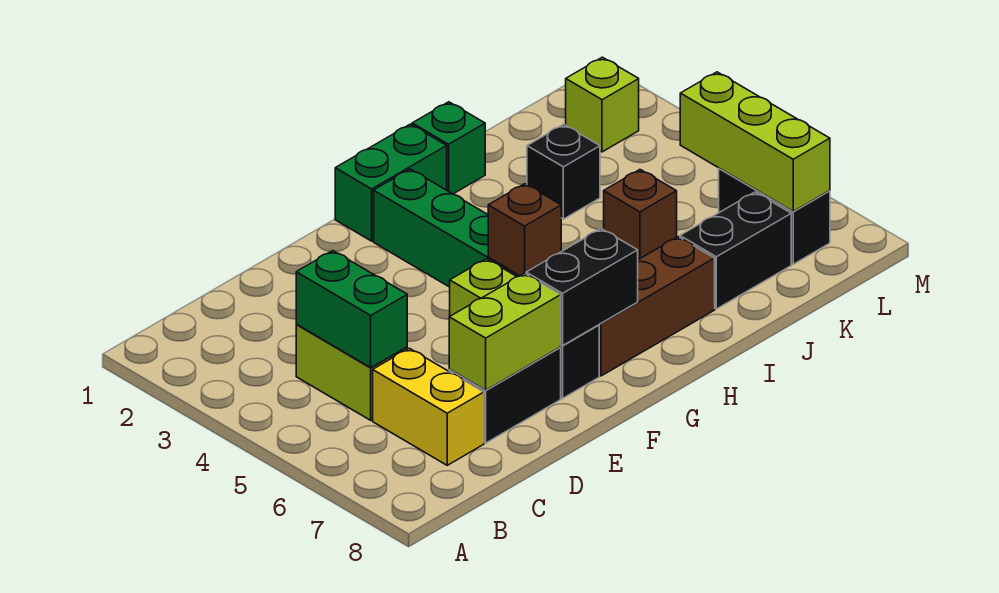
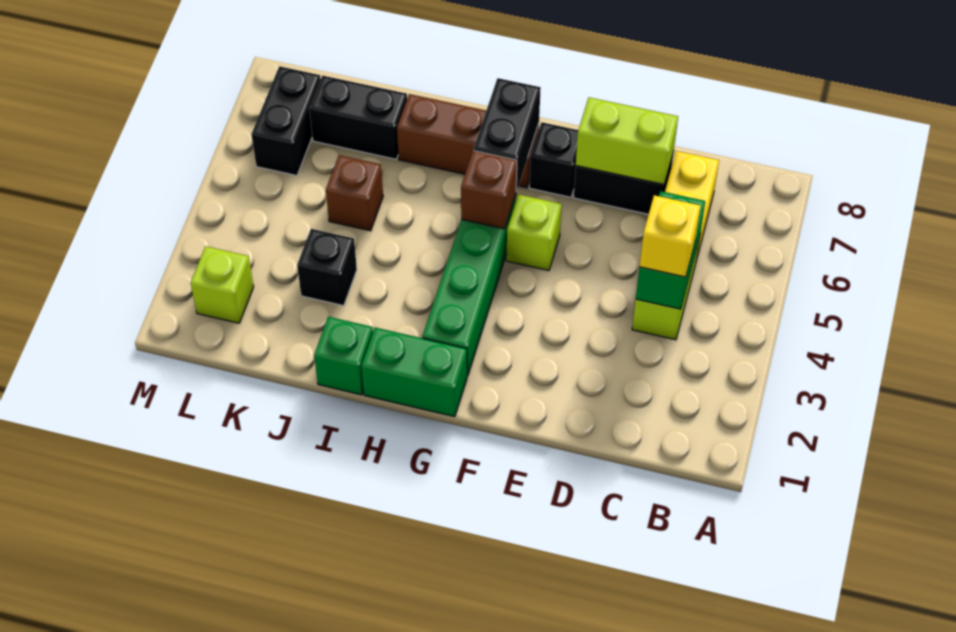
none -> yellow brick C4 level 3
black brick F7:G7 level 2 -> black brick G6:G7 level 2
lime brick L5:L7 level 2 -> none

